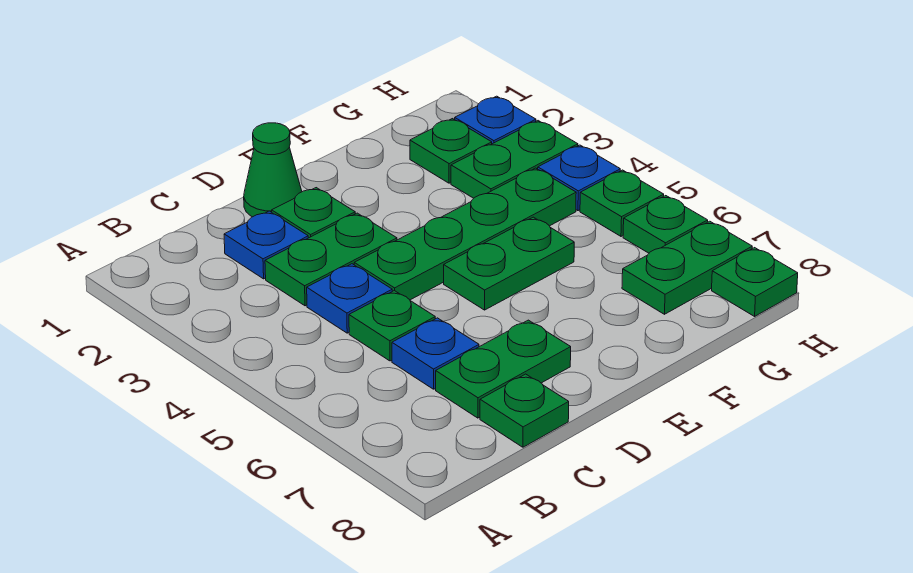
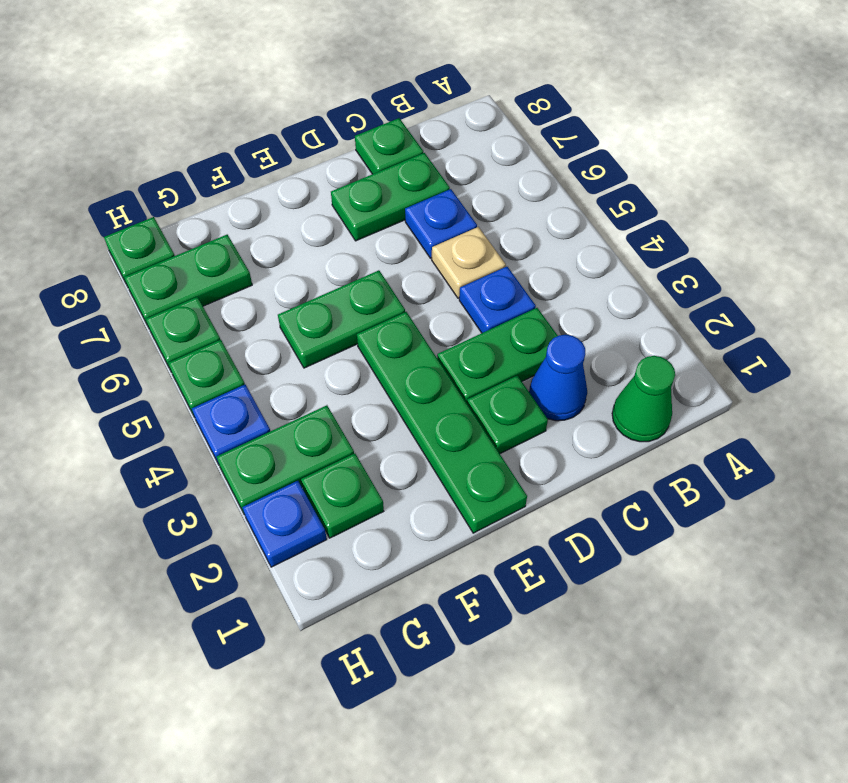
blue plate C2 level 1 -> blue cone C2 level 1
green plate C5 level 1 -> tan plate C5 level 1
green cone D1 level 1 -> green cone B1 level 1
green plate D4:G4 level 1 -> green plate E1:E4 level 1

